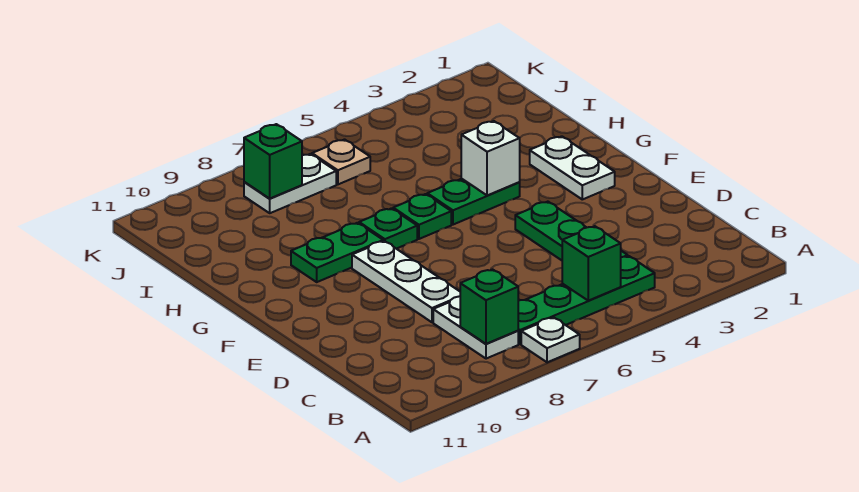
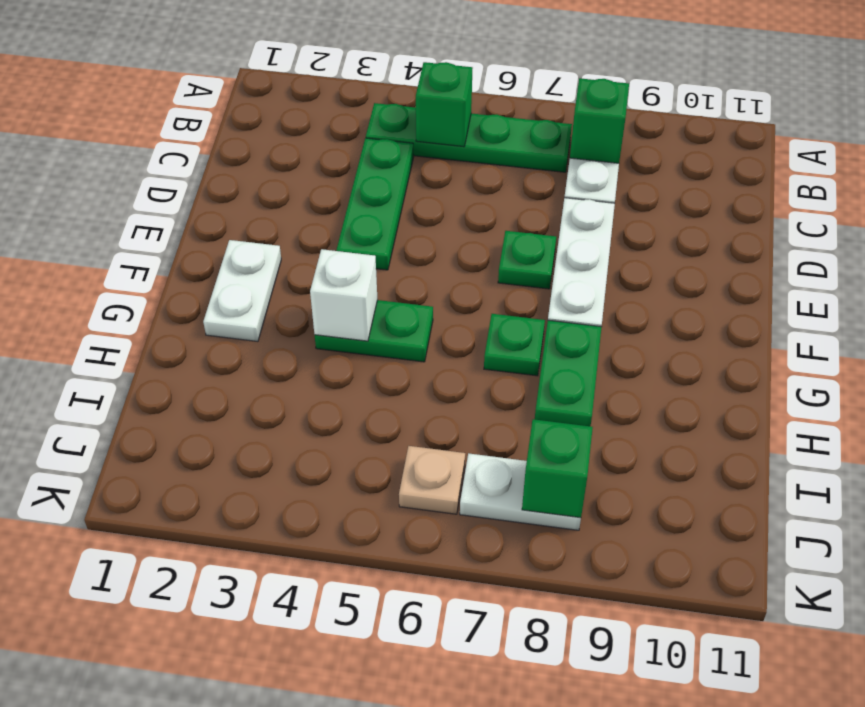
white plate A7 level 1 -> none
green plate G6 level 1 -> green plate E7 level 1
green plate G8:G9 level 1 -> green plate G8:H8 level 1

